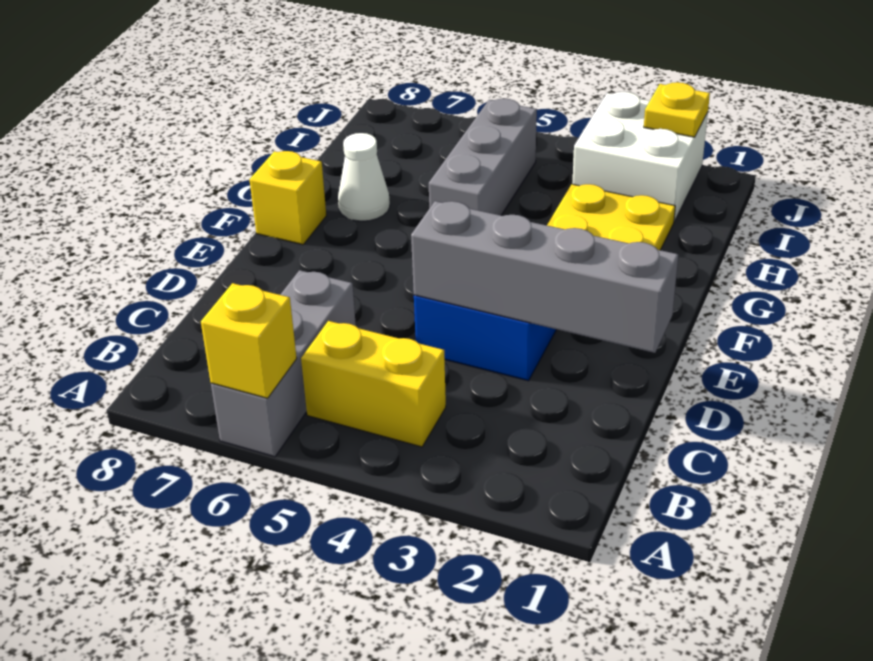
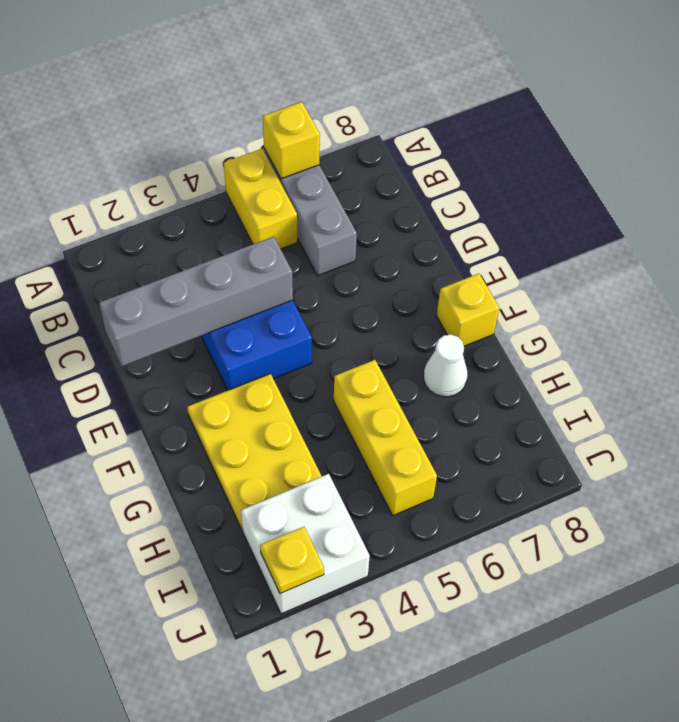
yellow brick B4:B5 level 1 -> yellow brick A5:B5 level 1
grey brick G5:I5 level 1 -> yellow brick G5:I5 level 1

